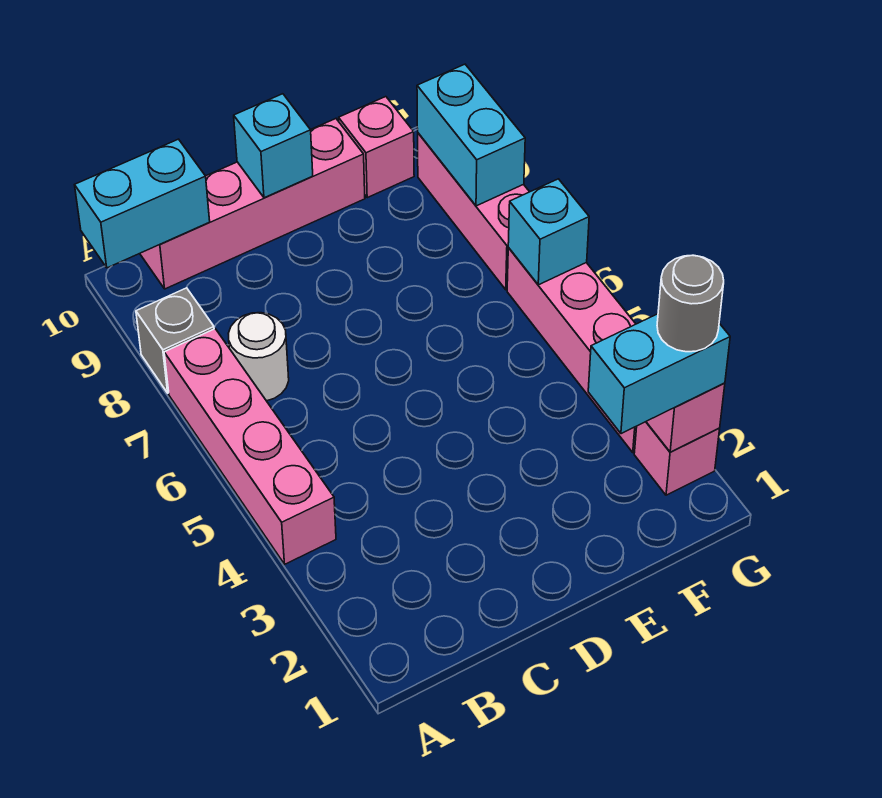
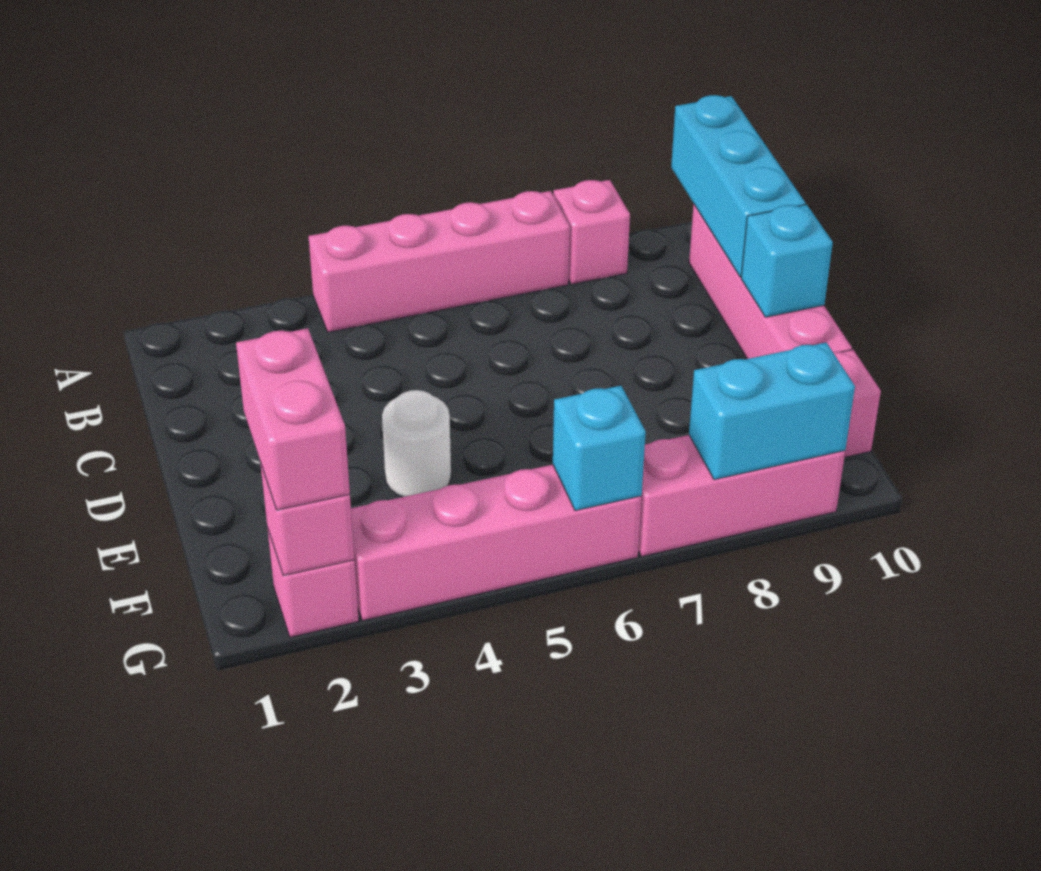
grey brick A8 level 1 -> pink brick A8 level 1
cyan brick A10:B10 level 2 -> cyan brick A10:C10 level 2
white round brick B7 level 1 -> white round brick E4 level 1
cyan brick F2:G2 level 3 -> pink brick F2:G2 level 3
grey round brick G2 level 4 -> none

